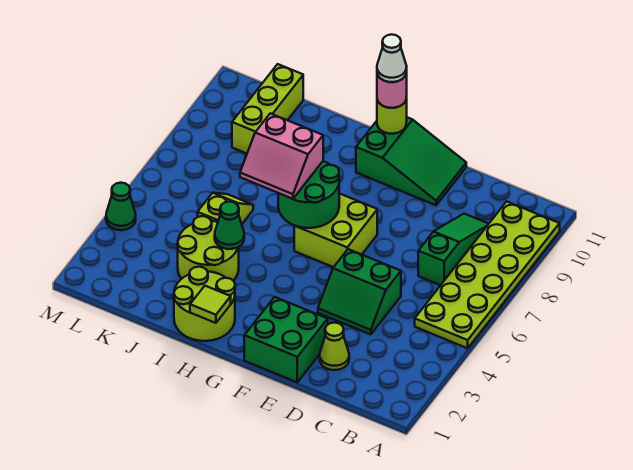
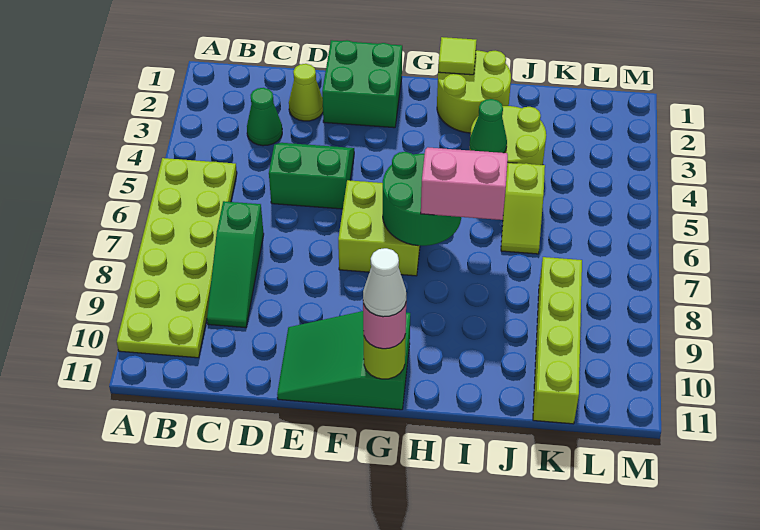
lime brick K9:K11 level 1 -> lime brick K8:K11 level 1
green cone M4 level 1 -> green cone C3 level 1

